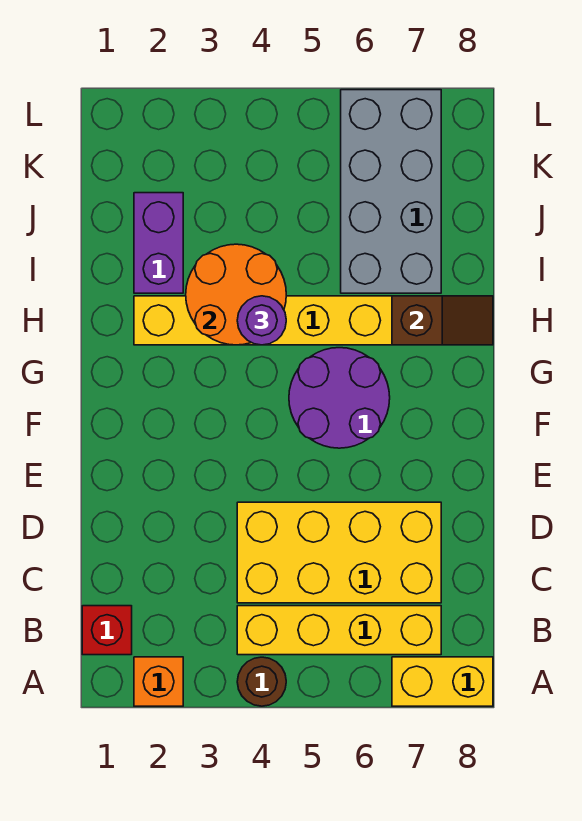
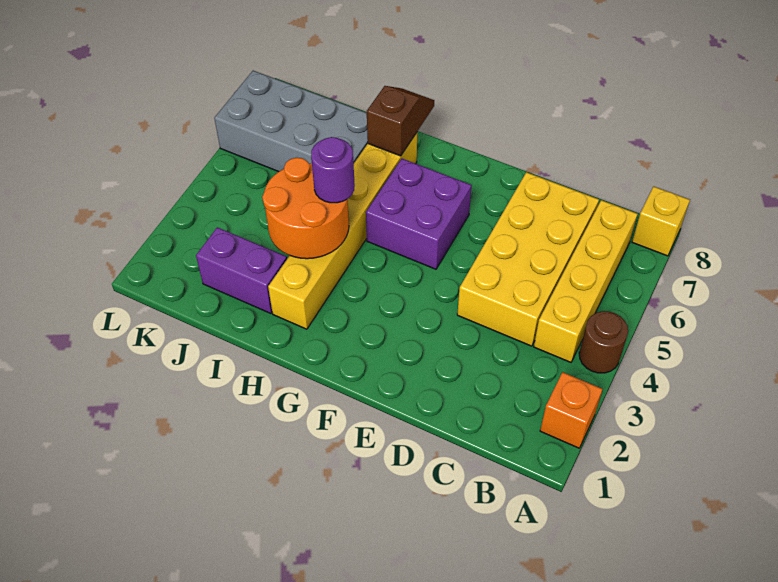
yellow brick A7:A8 level 1 -> yellow brick A8 level 1
red brick B1 level 1 -> none
purple round brick F5:G6 level 1 -> purple brick F5:G6 level 1

